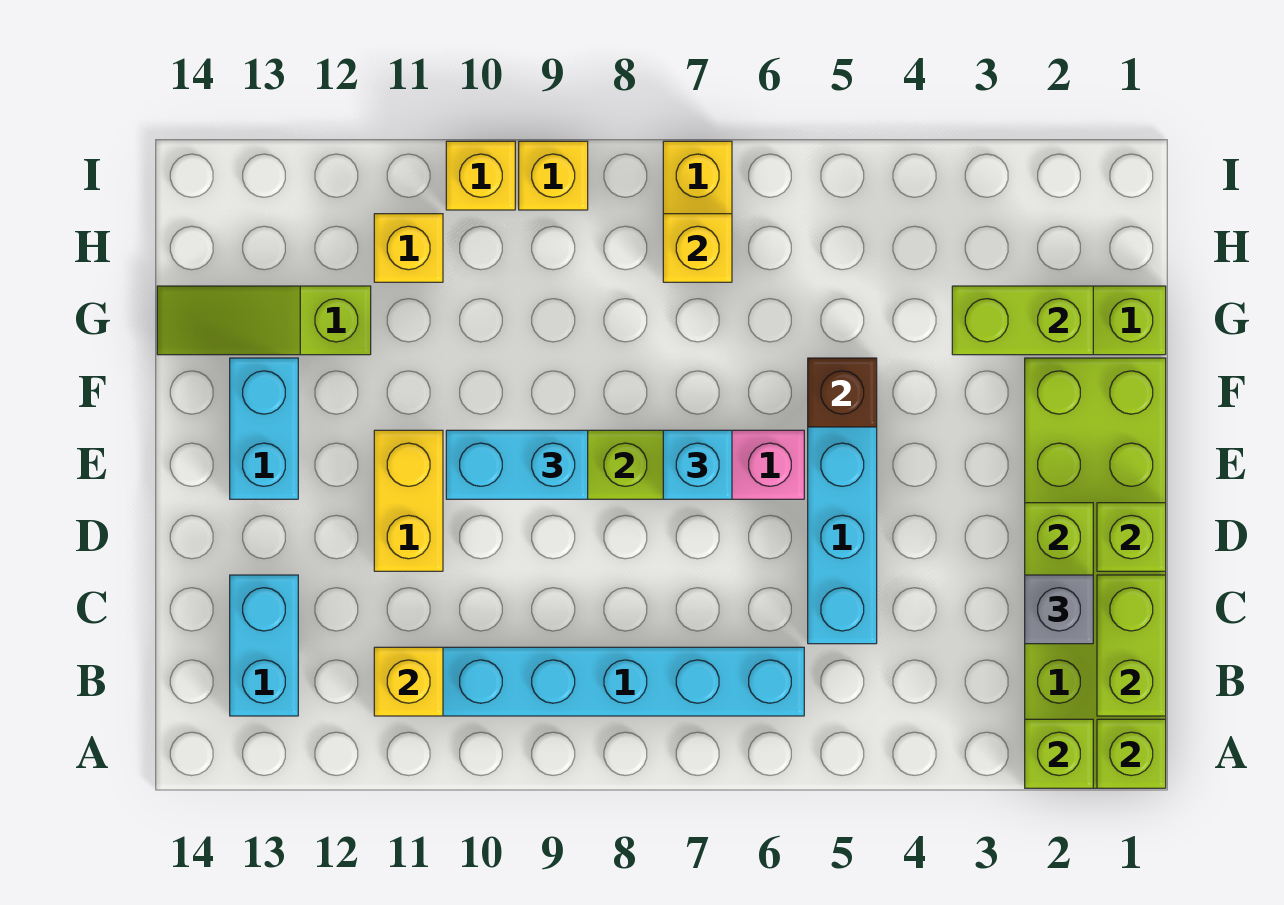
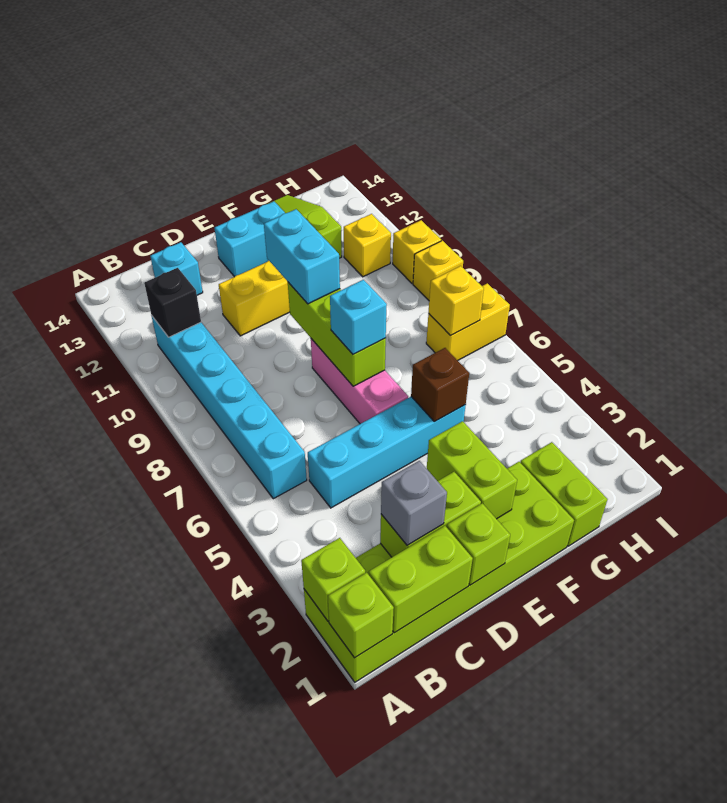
yellow brick B11 level 2 -> black brick B11 level 2
cyan brick B13:C13 level 1 -> cyan brick C13 level 1
lime brick G2:G3 level 2 -> lime brick E2:E3 level 2

